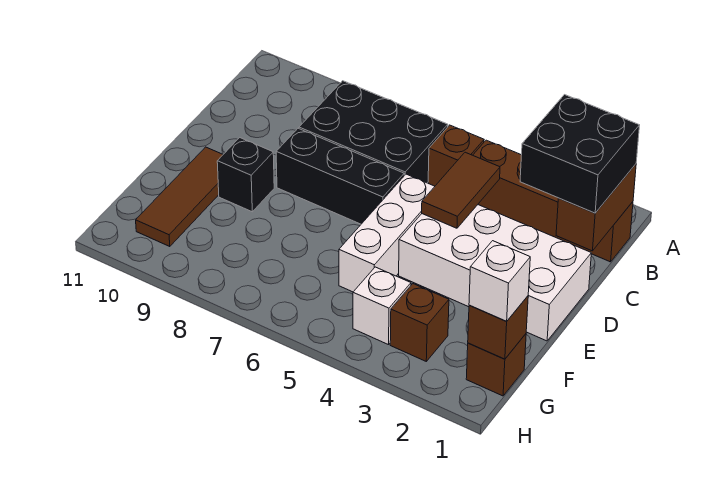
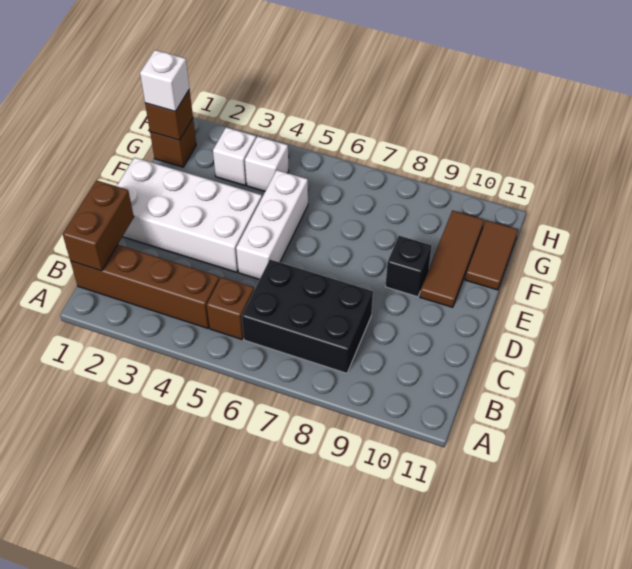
black brick B1:C2 level 3 -> none
brown tile C4:D4 level 2 -> brown tile F11:G11 level 1
black brick D6:D8 level 1 -> none
brown brick G3 level 1 -> white brick G3 level 1

